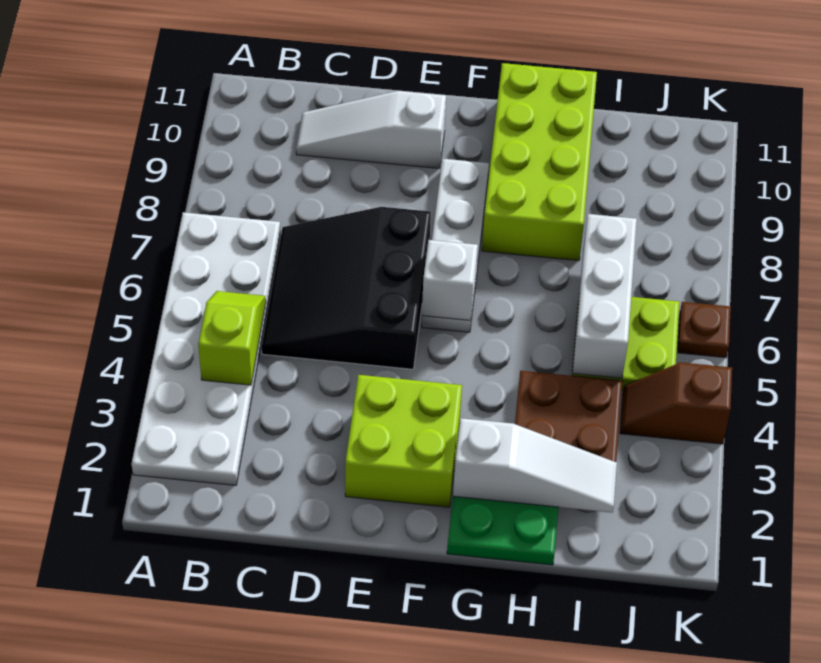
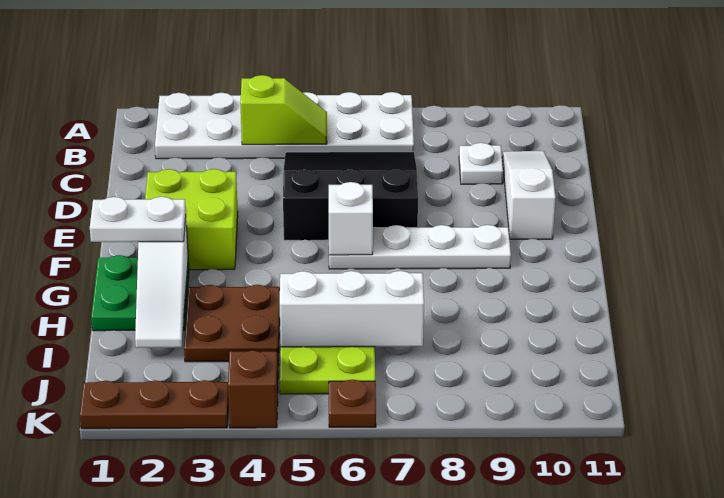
none -> white plate C9 level 1
none -> white plate G1:G2 level 3
lime brick G8:H11 level 1 -> none
none -> brown plate K1:K3 level 1

